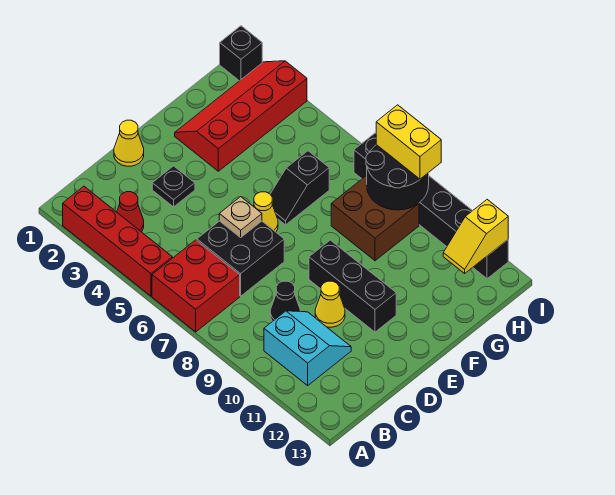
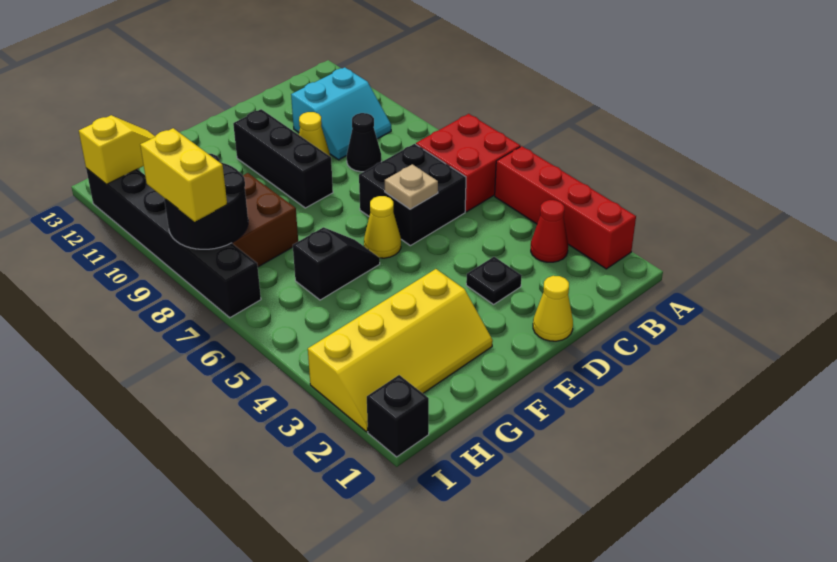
cyan slope B10:C11 level 1 top B -> cyan slope B10:C11 level 1 top 11
red slope F2:I3 level 1 top 3 -> yellow slope F2:I3 level 1 top 3

